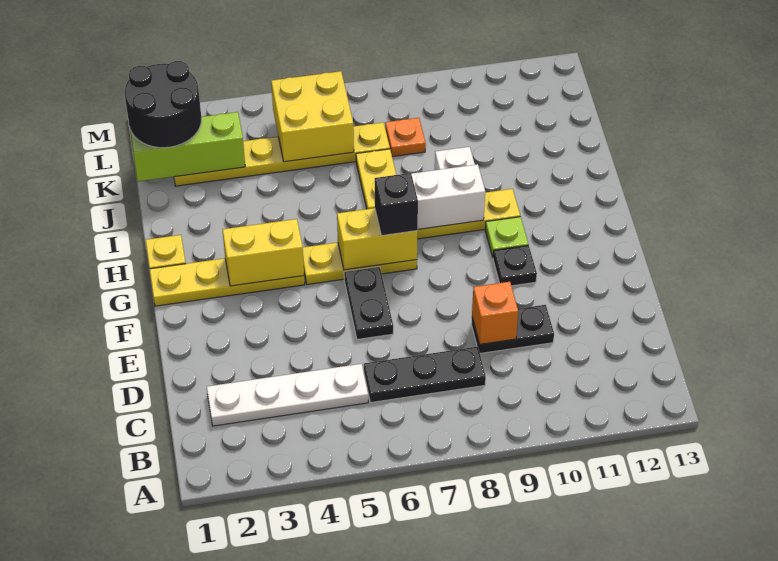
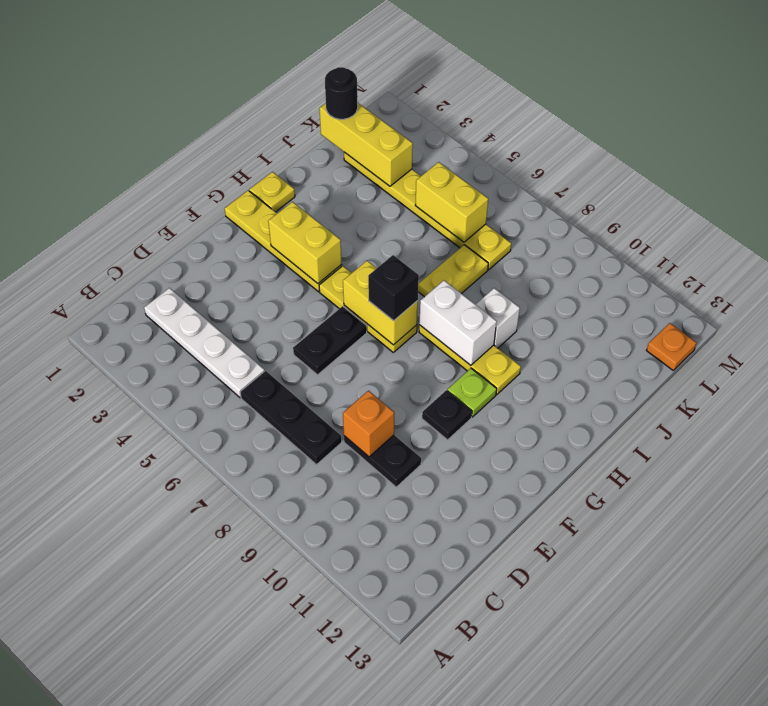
lime brick K1:K3 level 2 -> yellow brick K1:K3 level 2
black round brick K1:L2 level 3 -> black round brick K1 level 3
yellow brick K5:L6 level 2 -> yellow brick K5:K6 level 2
orange plate K8 level 1 -> orange plate L13 level 1

